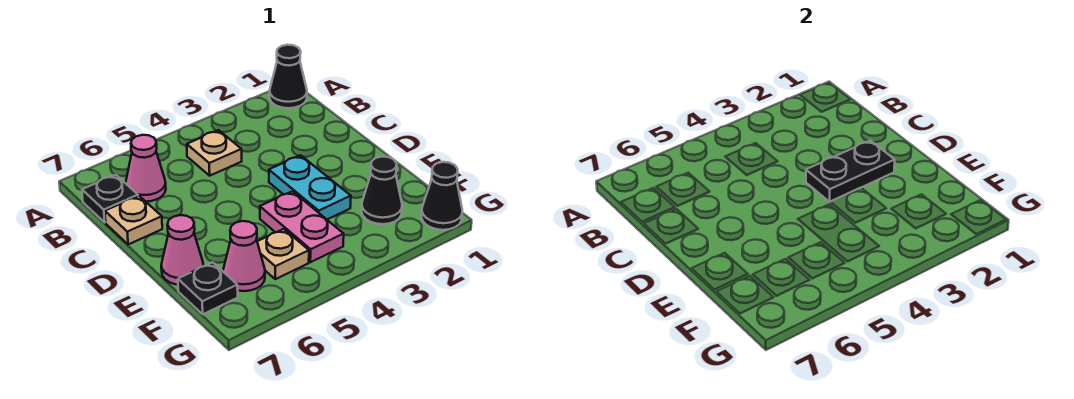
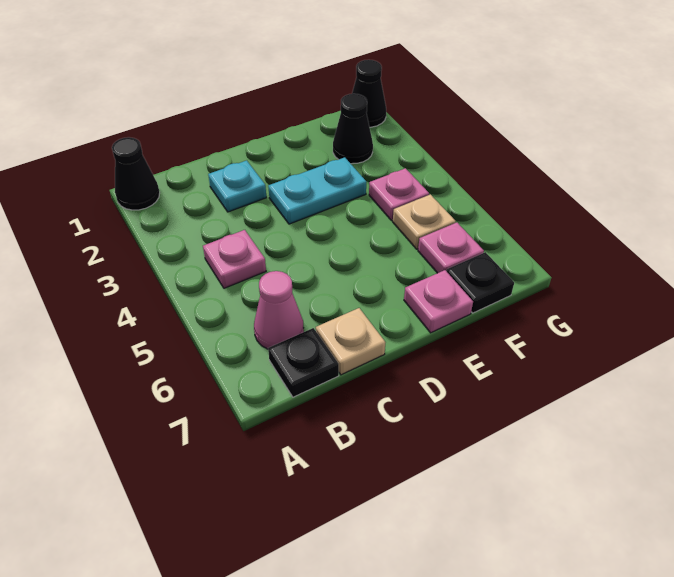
tan plate B4 level 1 -> pink plate B4 level 1
none -> cyan plate C2 level 1
black plate D2:D3 level 2 -> none
pink plate E4:F4 level 1 -> pink plate F4 level 1
pink cone E7 level 1 -> pink plate E7 level 1
pink cone F6 level 1 -> pink plate F6 level 1

